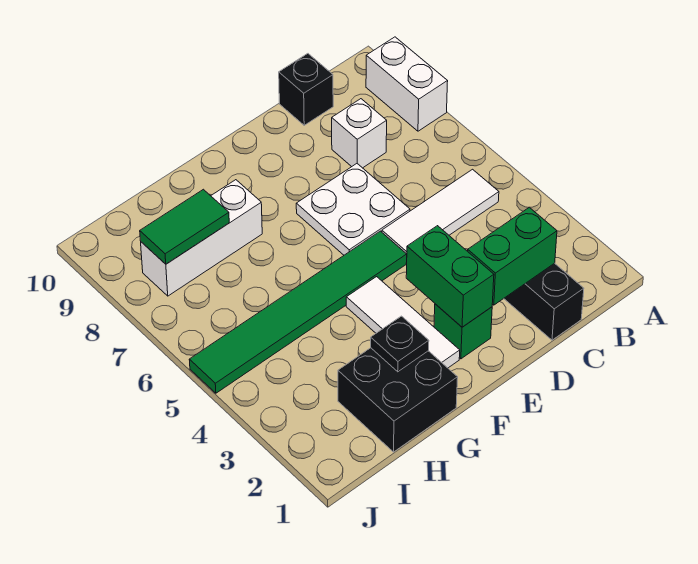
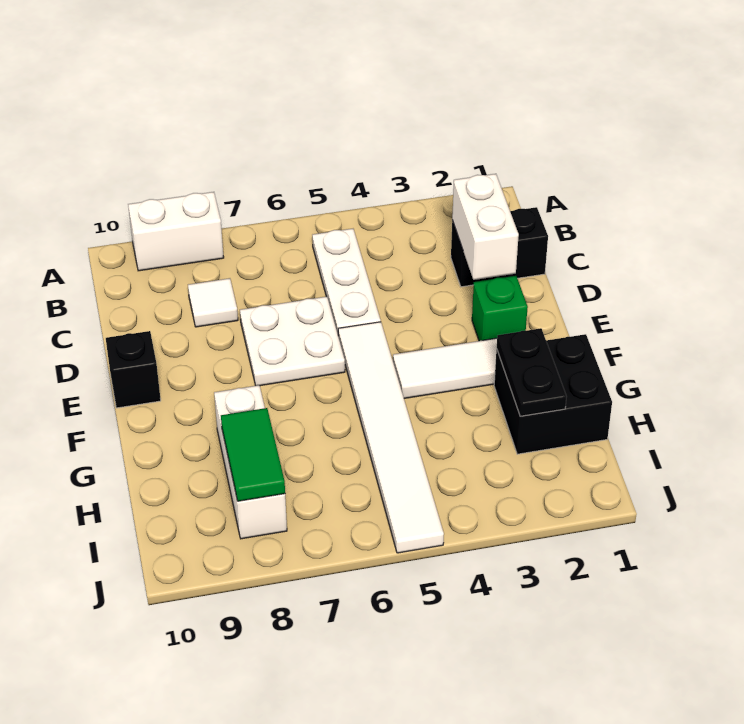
white tile B5:D5 level 1 -> white plate B5:D5 level 1
green brick C2:D2 level 2 -> white brick C2:D2 level 2
white brick C8 level 1 -> white tile C8 level 1
black brick C10 level 1 -> black brick E10 level 1
green brick E2:E3 level 2 -> none
green tile E5:J5 level 1 -> white tile E5:J5 level 1
black plate G2 level 2 -> black plate G2:H2 level 2

